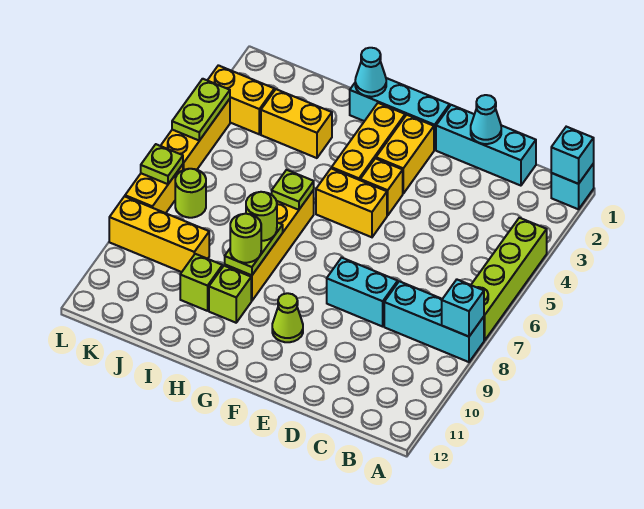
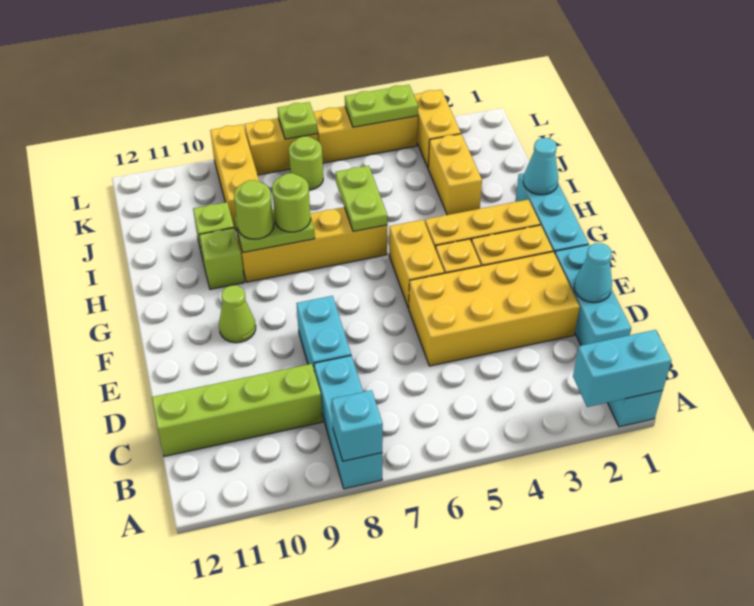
cyan brick A1 level 2 -> cyan brick A1:A2 level 2
lime brick A4:A7 level 1 -> lime brick C9:C12 level 1
none -> yellow brick D2:E5 level 1
lime plate H6 level 2 -> lime plate H6:I6 level 2

